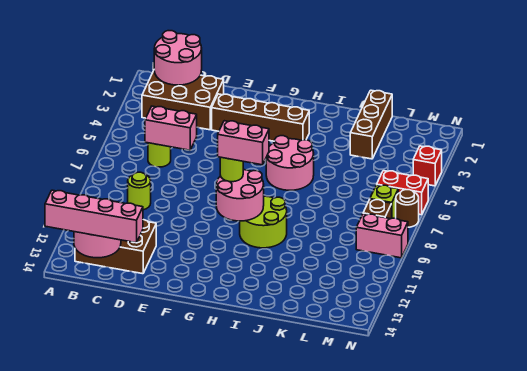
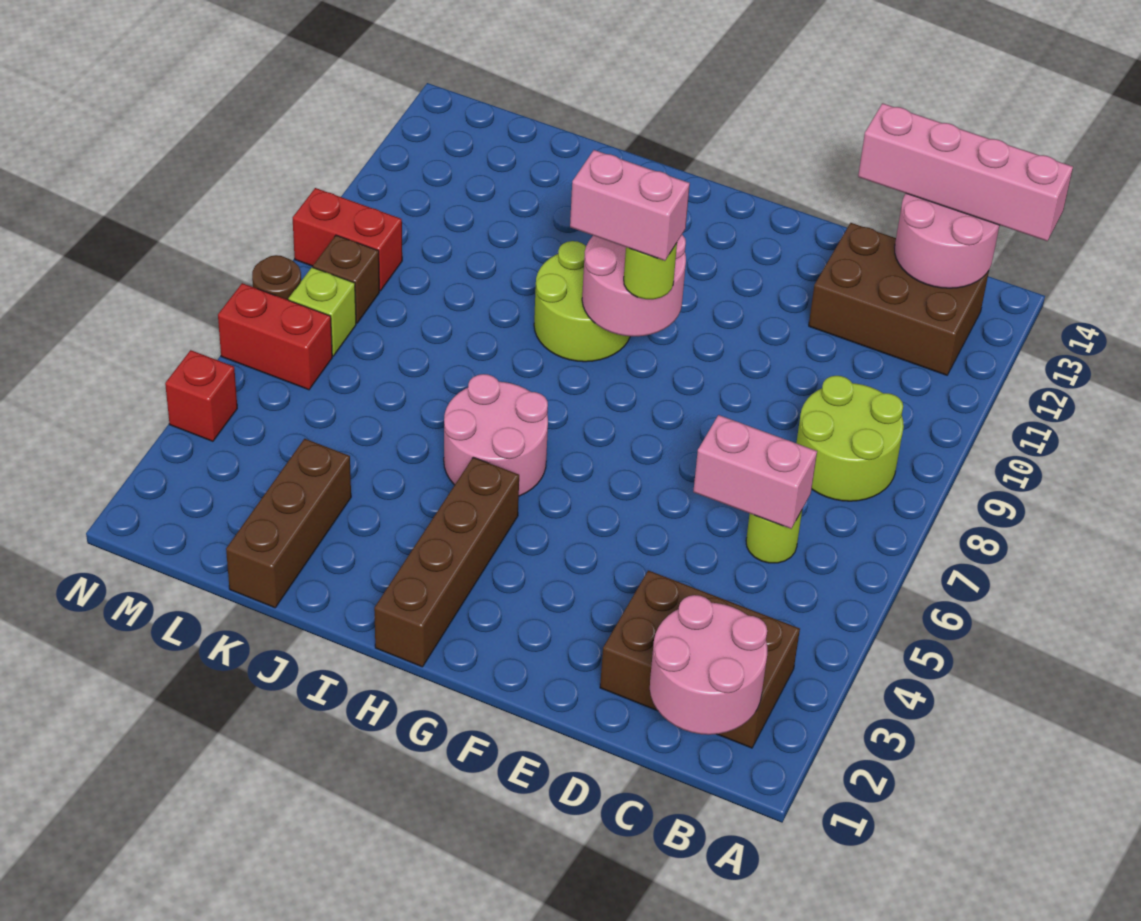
lime round brick C9 level 1 -> lime round brick B8:C9 level 1
brown brick E3:H3 level 1 -> brown brick H1:H4 level 1
pink brick M9:N9 level 1 -> red brick M9:N9 level 1

